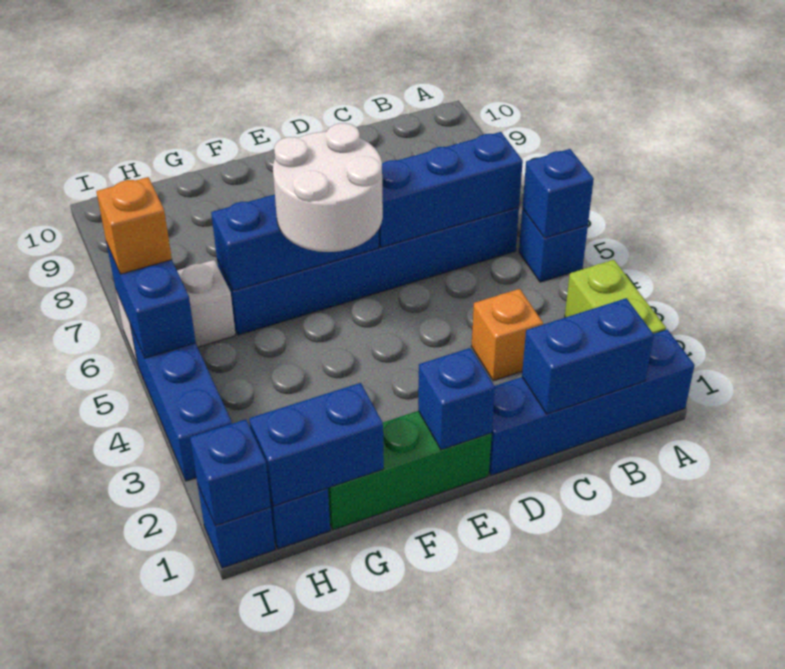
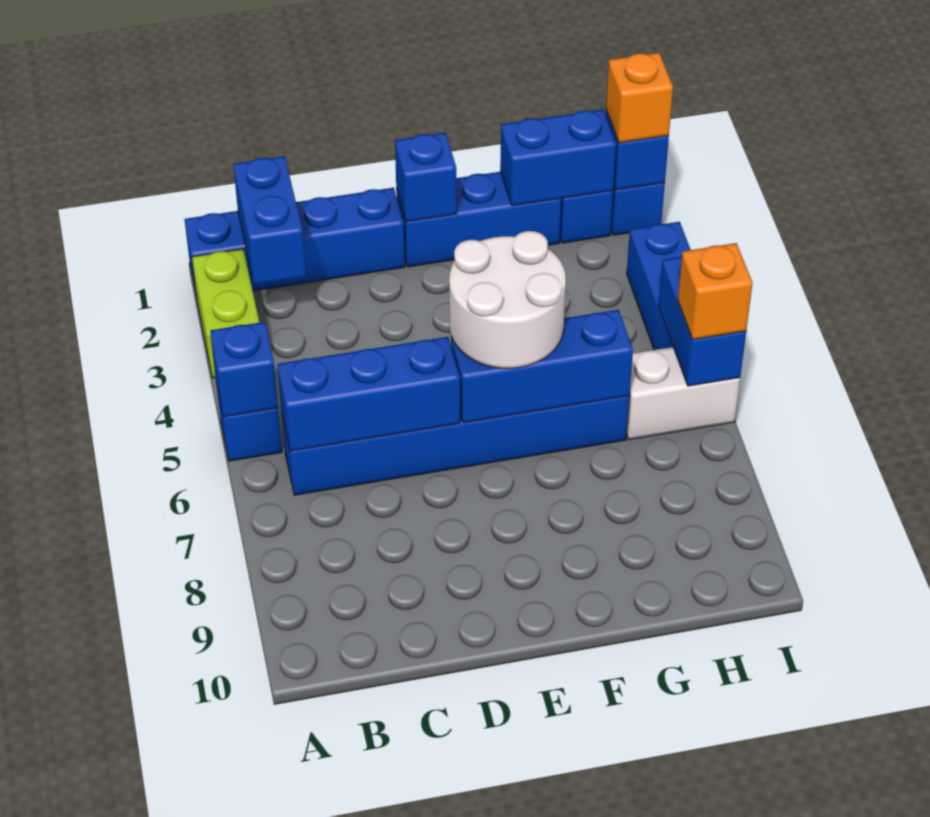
blue brick B1:C1 level 2 -> blue brick B1:B2 level 2
orange brick C3 level 1 -> orange brick I1 level 3
green brick E1:G1 level 1 -> blue brick E1:G1 level 1

